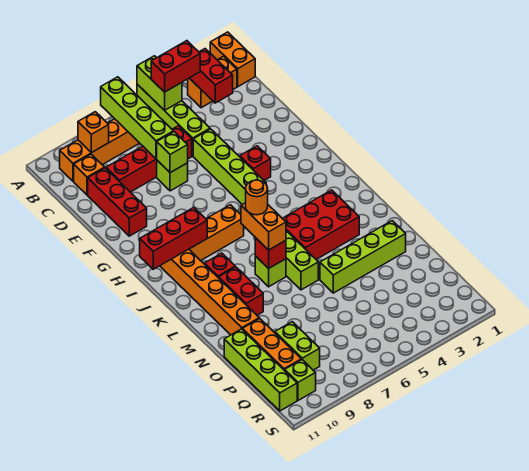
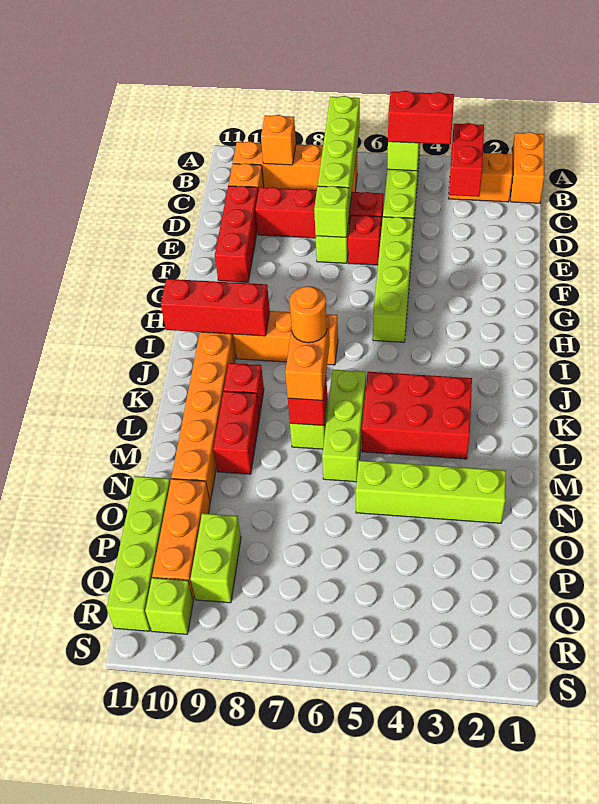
red brick G4 level 1 -> red brick E6 level 1

